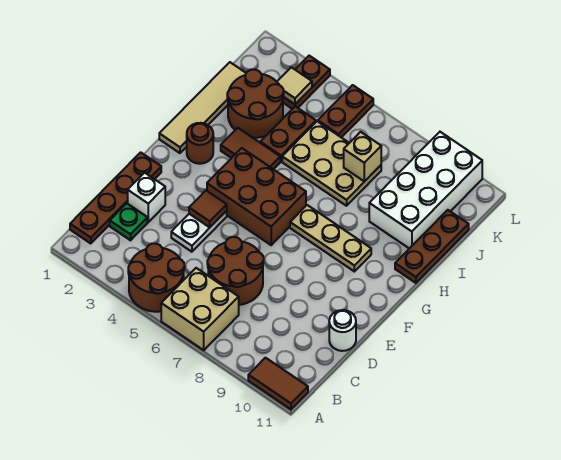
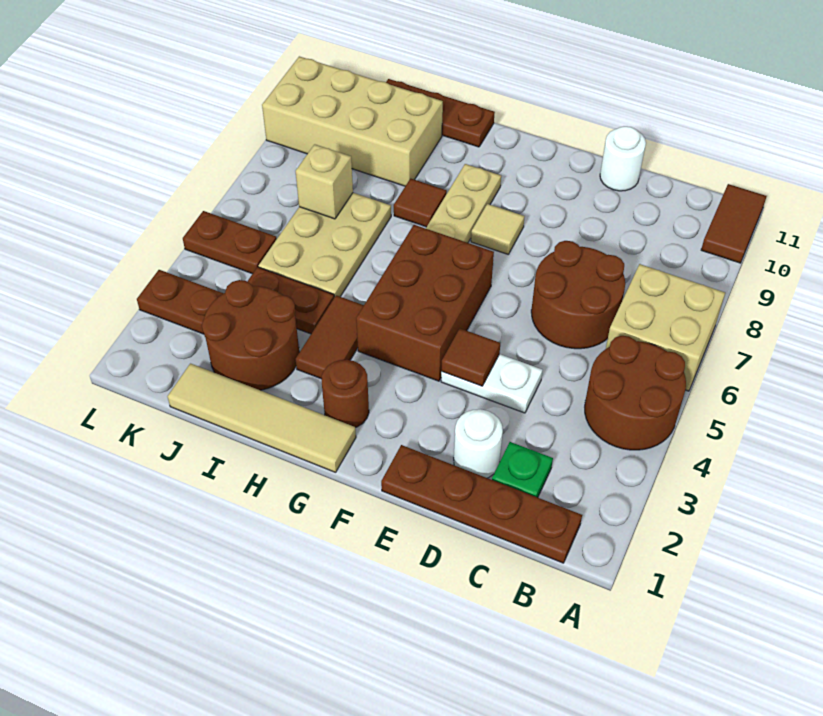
white brick D2 level 1 -> white round brick D2 level 1
none -> brown tile H8 level 1
white brick I9:L10 level 1 -> tan brick I9:L10 level 1
tan tile K3 level 2 -> tan tile F8 level 1

